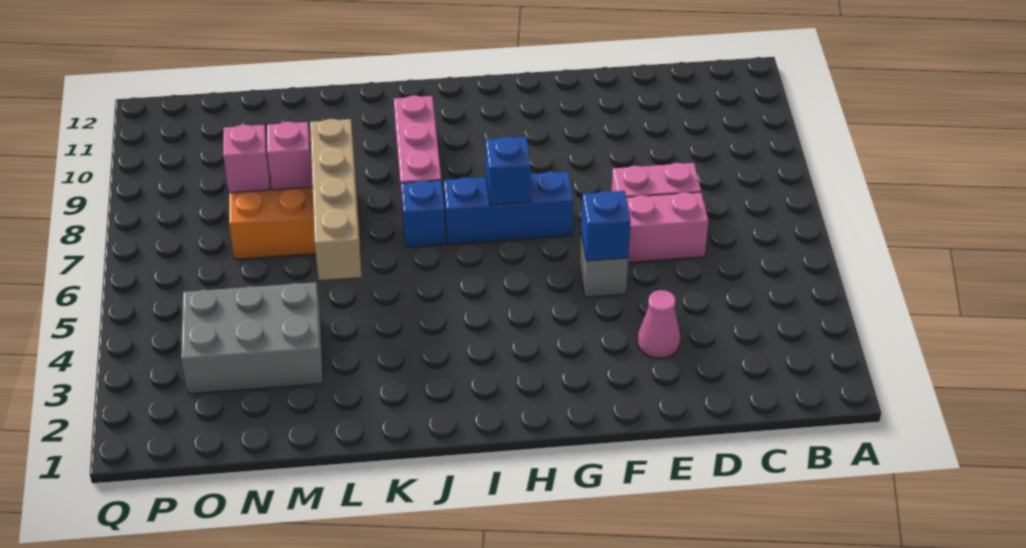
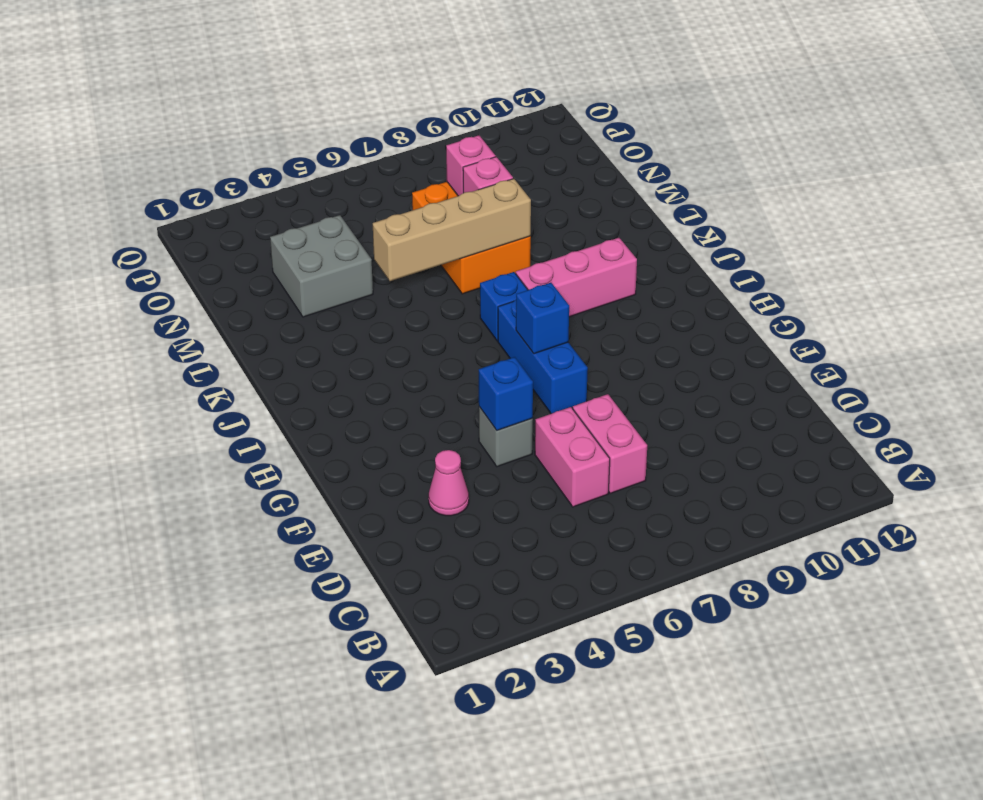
grey brick M3:O4 level 1 -> grey brick M3:N4 level 1

